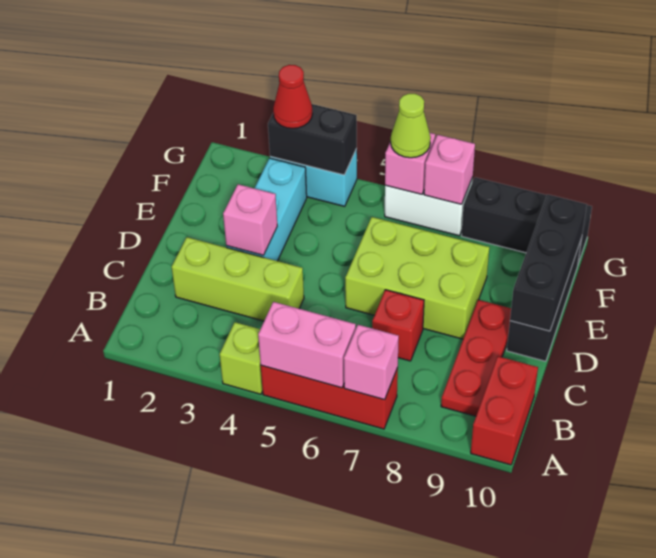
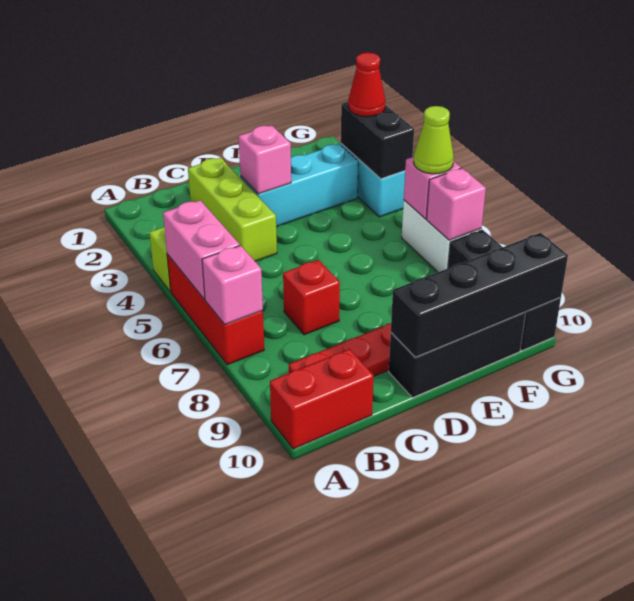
lime brick D6:E8 level 1 -> none
black brick D10:F10 level 2 -> black brick D10:G10 level 2

